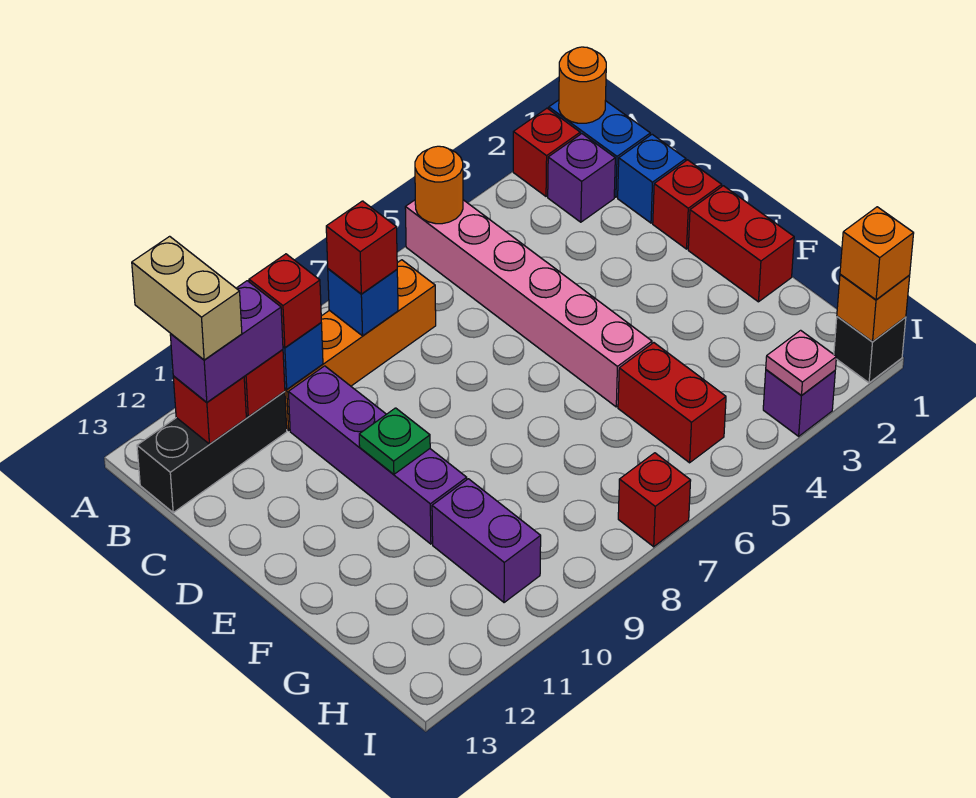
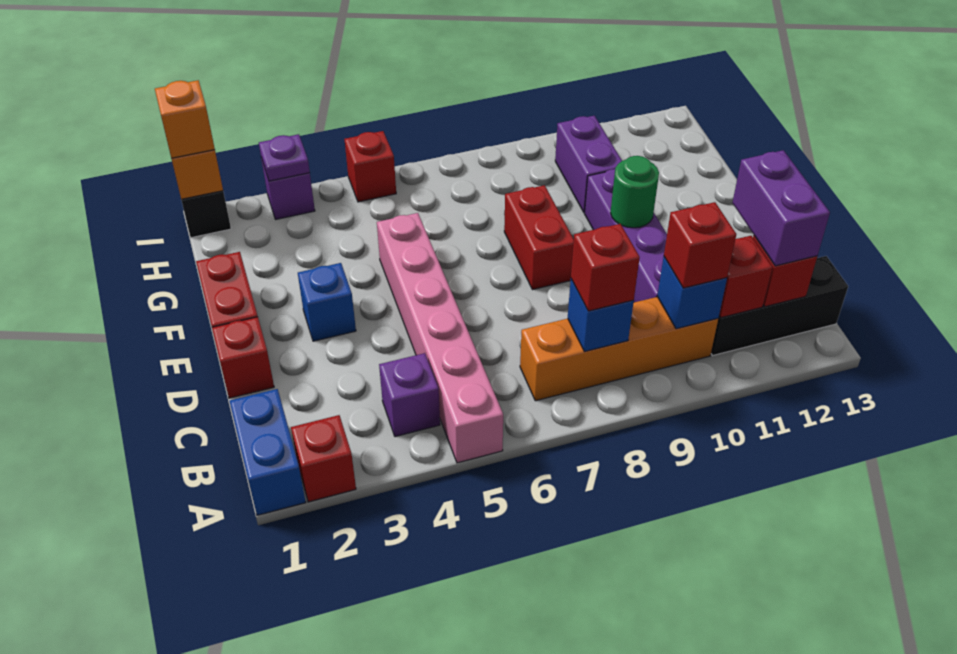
orange round brick A1 level 2 -> none
orange round brick A5 level 2 -> none
tan brick A12:B12 level 4 -> none
purple brick B2 level 1 -> purple brick B4 level 1
purple brick B11:B12 level 3 -> purple brick B12:C12 level 3
blue brick C1 level 1 -> blue brick E3 level 1
green plate E10 level 2 -> green round brick E10 level 2
red brick G5:H5 level 1 -> red brick E8:F8 level 1
pink plate I3 level 2 -> purple plate I3 level 2
red brick I7 level 1 -> red brick I5 level 1

